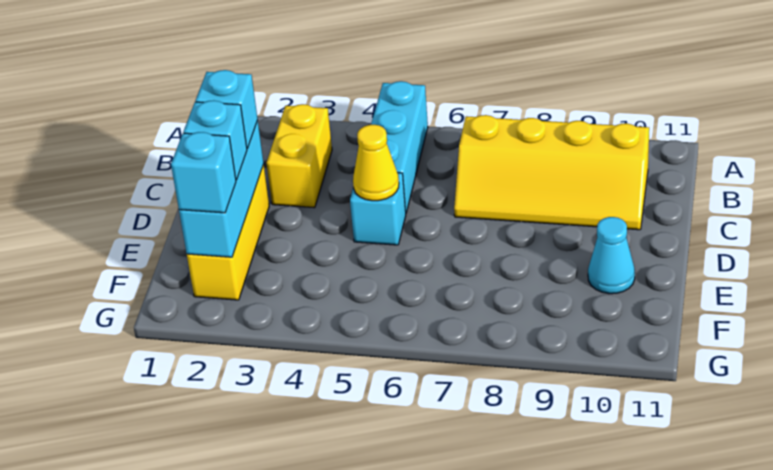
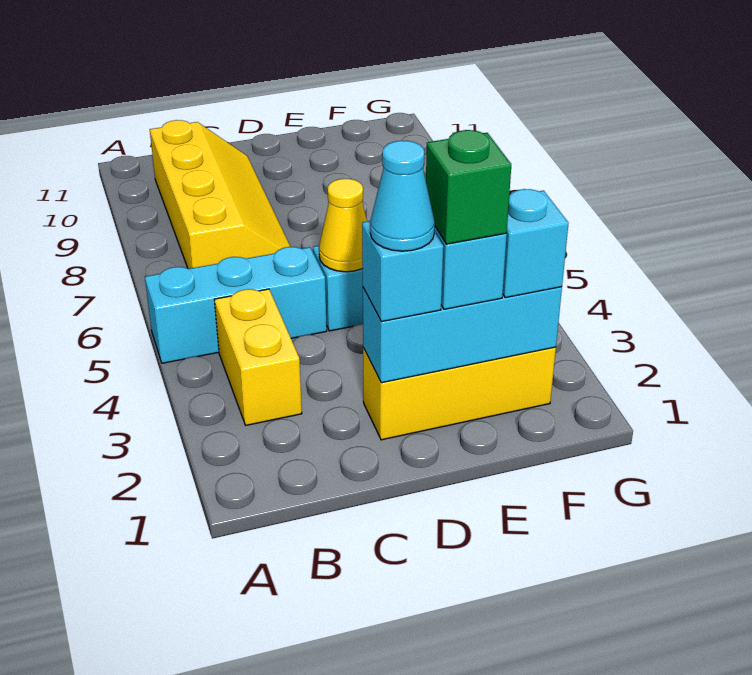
yellow brick B3:C3 level 1 -> yellow brick B3:B4 level 1
none -> green brick E2 level 4
cyan cone E10 level 1 -> cyan cone D2 level 4

